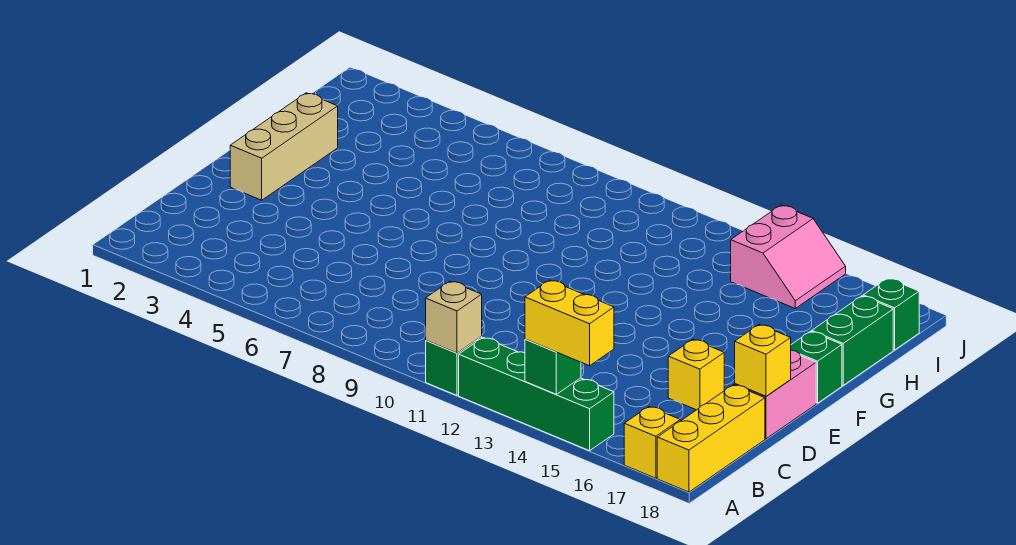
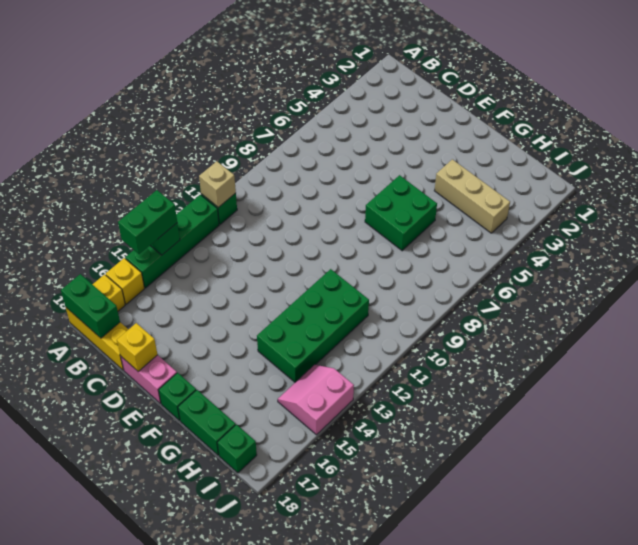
yellow brick A14:A15 level 3 -> green brick A14:A15 level 3
none -> green brick A18:B18 level 2
yellow brick D16 level 1 -> yellow brick A16 level 1
tan brick E2:G2 level 1 -> tan brick G4:I4 level 1
none -> green brick F6:G7 level 1
none -> green brick G11:H14 level 1
pink slope I14:J15 level 1 top 14 -> pink slope I14:J15 level 1 top J

